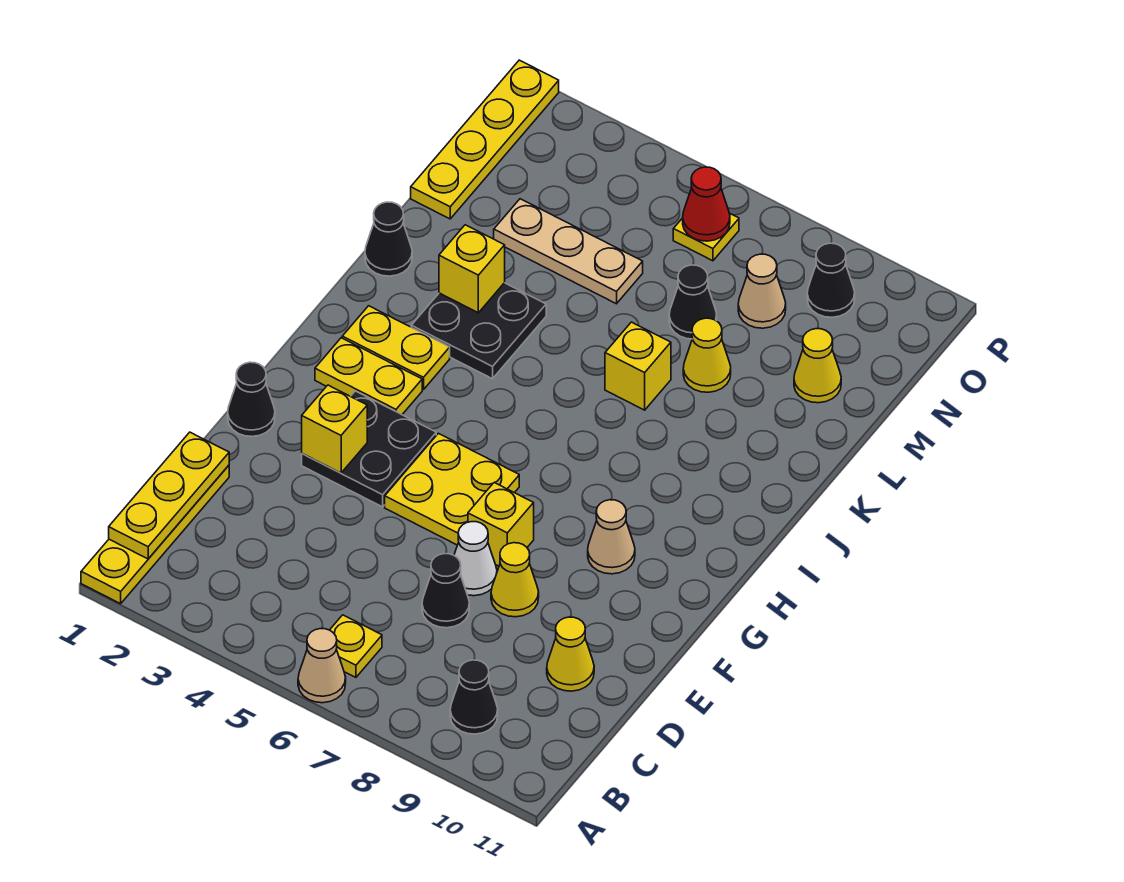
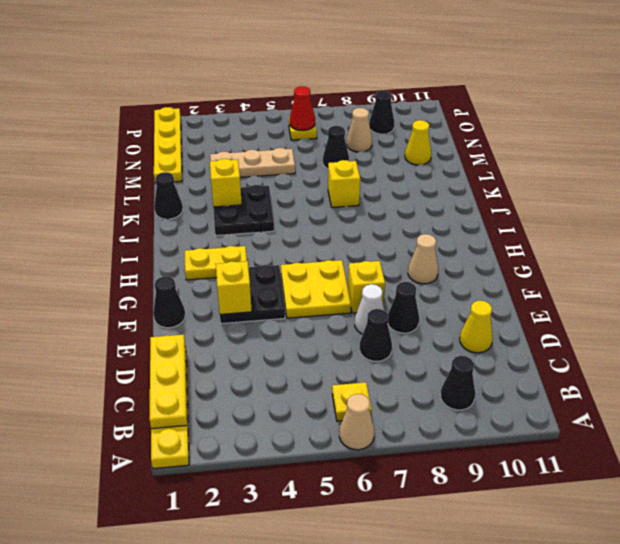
yellow cone E8 level 1 -> black cone E8 level 1
yellow plate I2:I3 level 1 -> none
yellow cone L8 level 1 -> none

